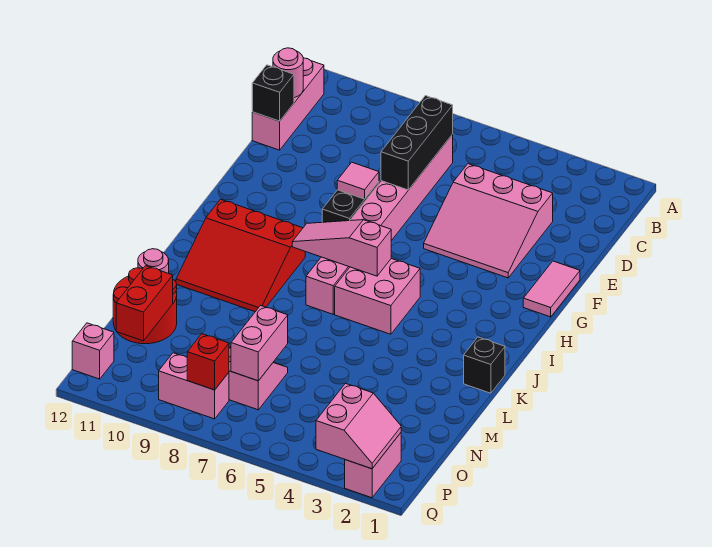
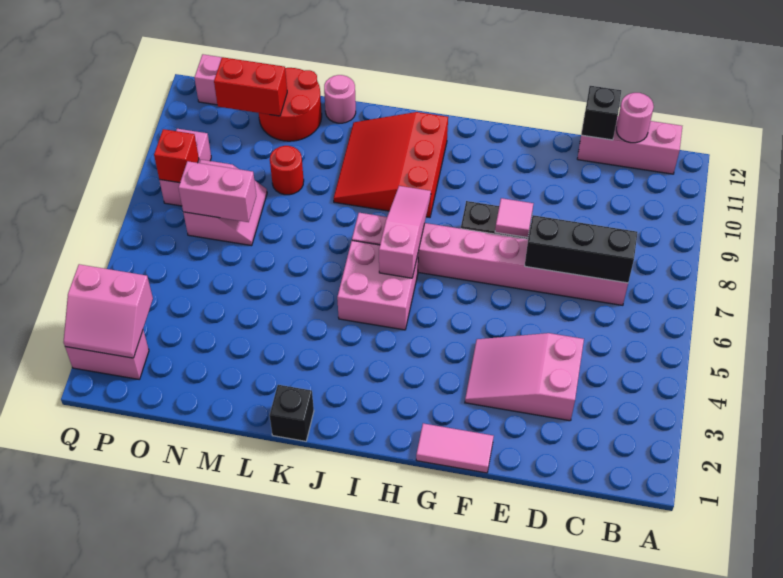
pink slope D3:F5 level 1 top D -> pink slope D3:F4 level 1 top D
none -> red round brick M9 level 1

